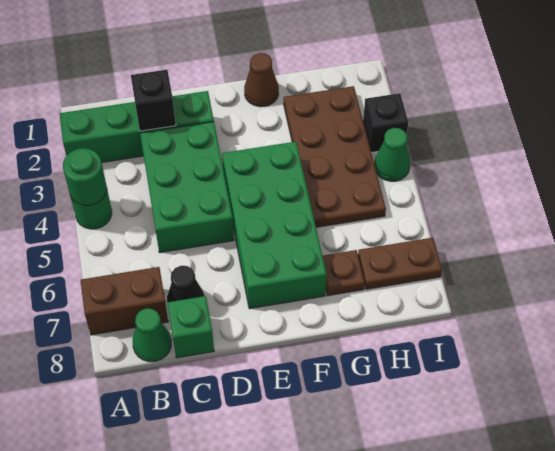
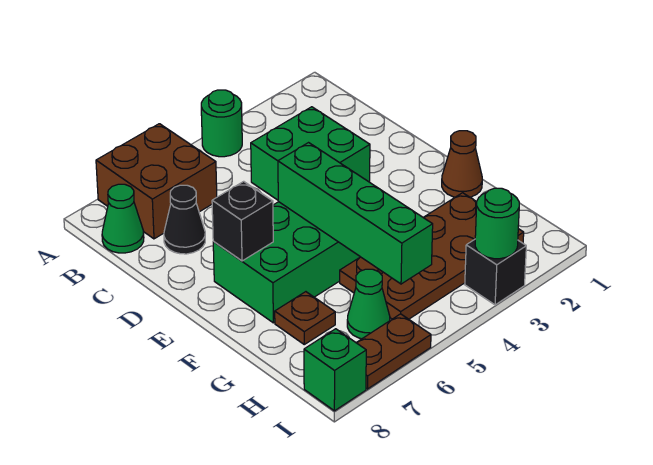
green brick A2:D2 level 1 -> green brick E5:H5 level 2
green round brick A4 level 2 -> green round brick I3 level 2
brown brick A7:B7 level 1 -> brown brick A6:B7 level 1
black brick C2 level 2 -> black brick E7 level 2
green brick C3:D5 level 1 -> green brick C3:D4 level 1
green brick C8 level 1 -> green brick I8 level 1
brown plate H7:I7 level 1 -> brown plate I6:I7 level 1
green cone I4 level 1 -> green cone H6 level 1

